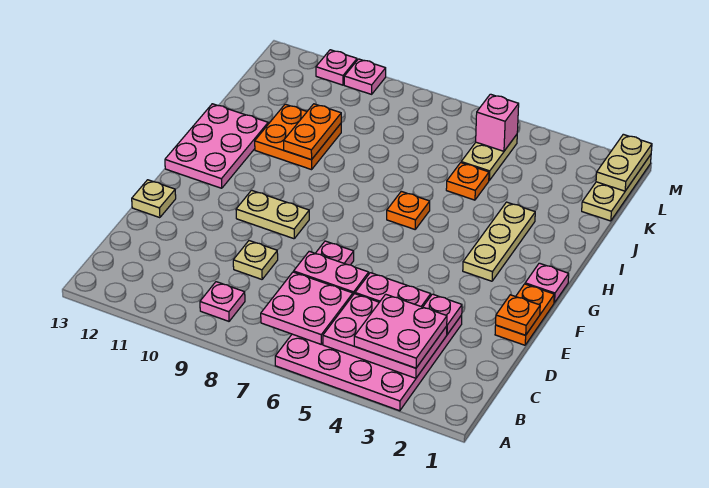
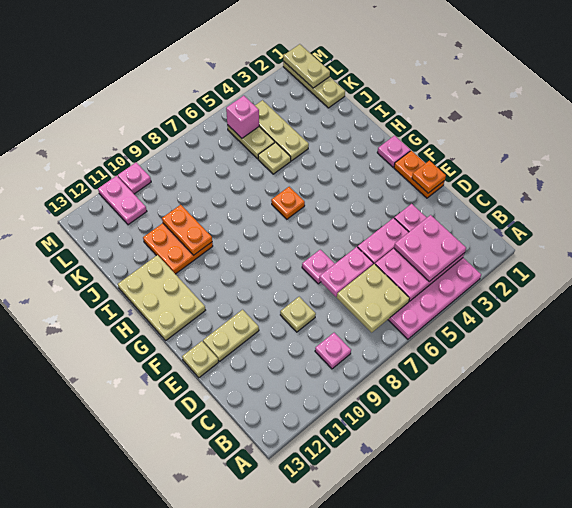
pink plate B6:C7 level 2 -> tan plate B6:C7 level 2
tan plate F9:F10 level 1 -> tan plate E11:E12 level 1
tan plate G3:I3 level 1 -> tan plate J4:L4 level 1
pink plate G12:I13 level 1 -> tan plate G12:I13 level 1
orange plate J5 level 1 -> tan plate J5 level 1
pink plate M11 level 1 -> pink plate L11:M11 level 1

